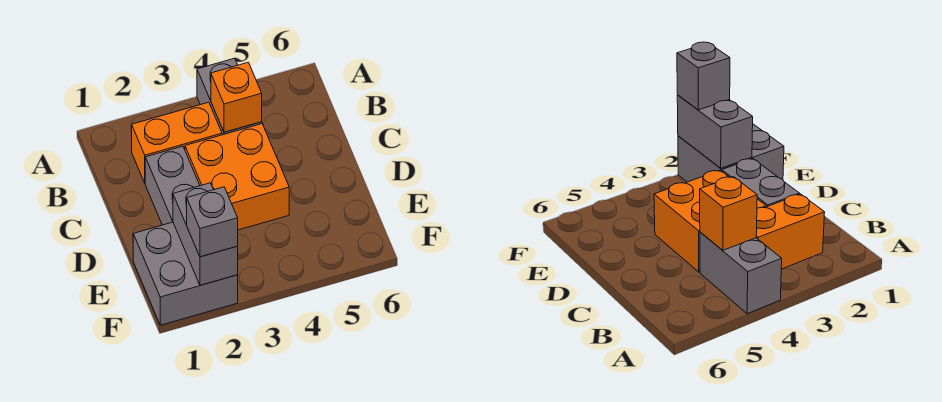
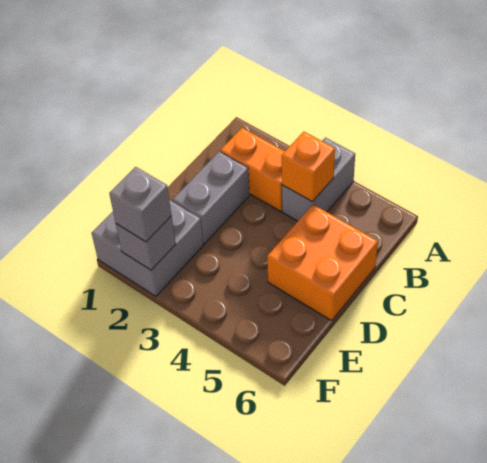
orange brick C3:D4 level 1 -> orange brick C5:D6 level 1
grey brick E2:F2 level 2 -> grey brick F2 level 2

